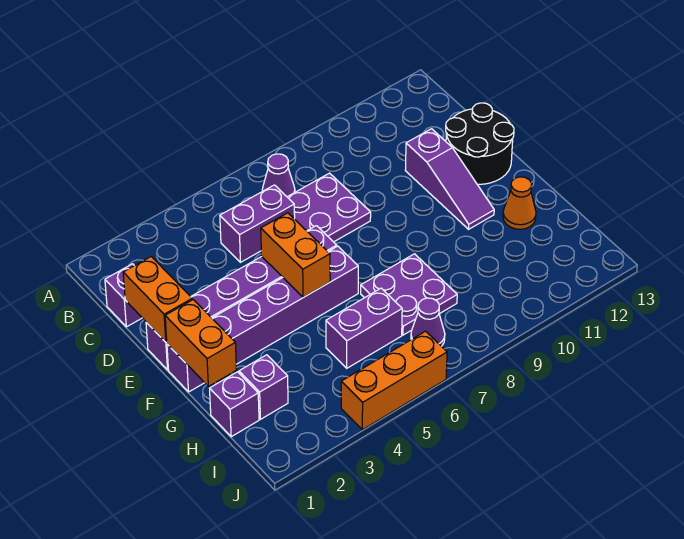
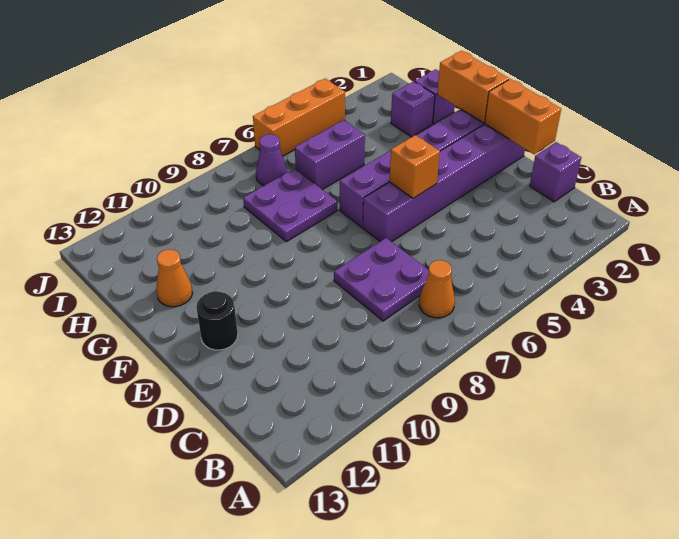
purple cone B7 level 1 -> orange cone B7 level 1
purple brick C5:C6 level 1 -> none
purple slope D11:F11 level 1 top D -> none
black round brick D12:E13 level 1 -> black round brick E12 level 1
orange brick E5:F5 level 2 -> orange brick E5 level 2

